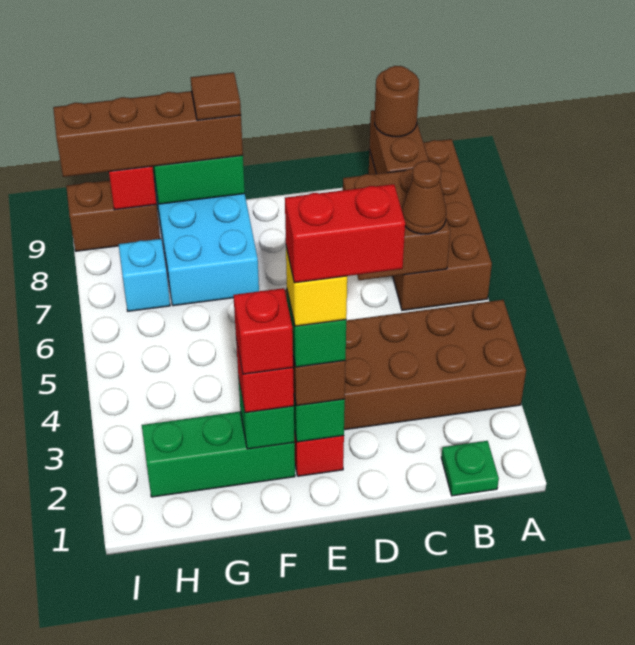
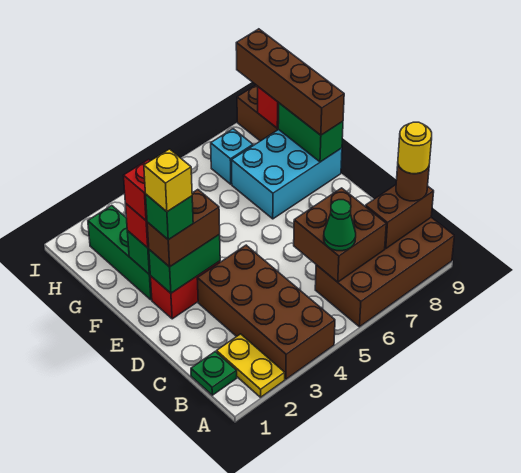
none -> yellow plate A2:B2 level 1
brown cone B6 level 3 -> green cone B6 level 3
none -> yellow round brick B9 level 4
red brick D2:E2 level 6 -> none
brown tile F9 level 4 -> none

